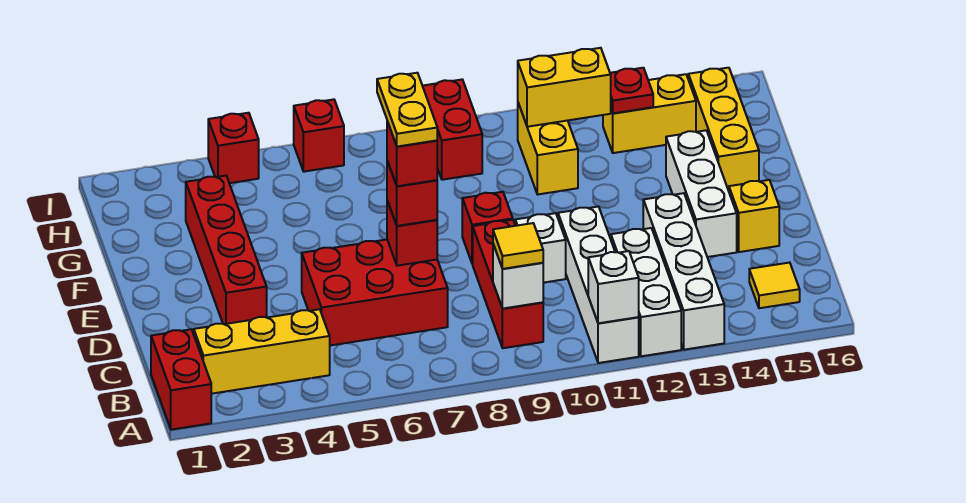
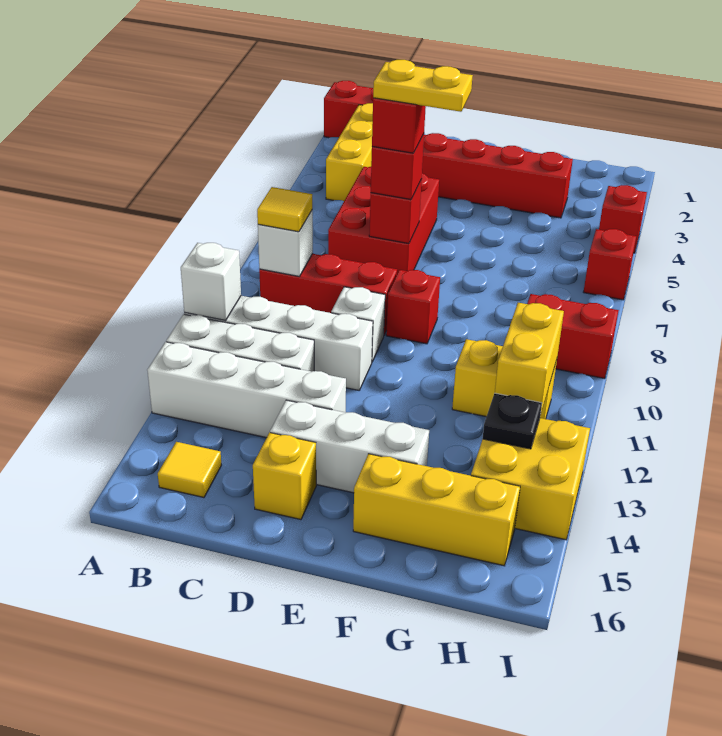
yellow brick H13:H14 level 1 -> yellow brick H13:I14 level 1
red plate H13 level 2 -> black plate H13 level 2

